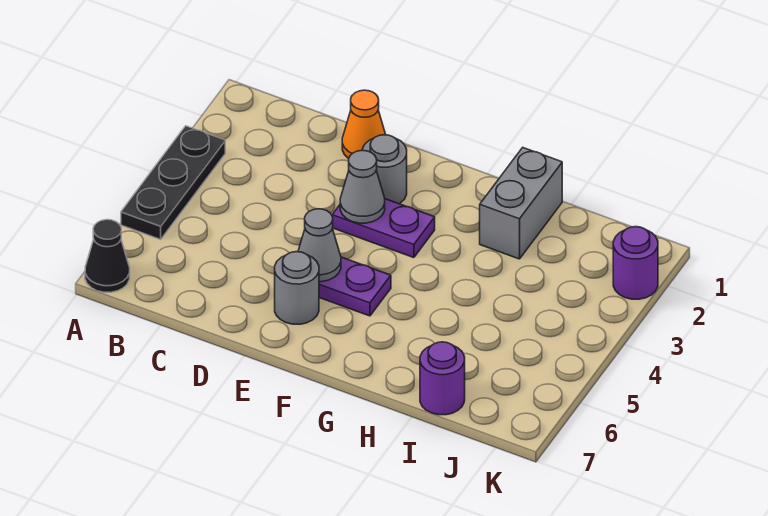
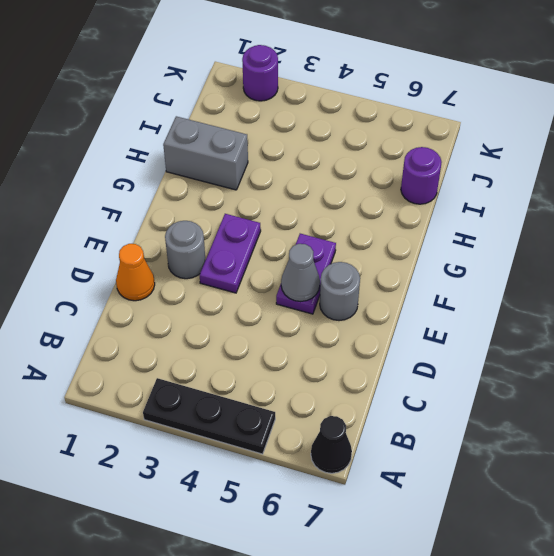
grey cone E3 level 2 -> none

